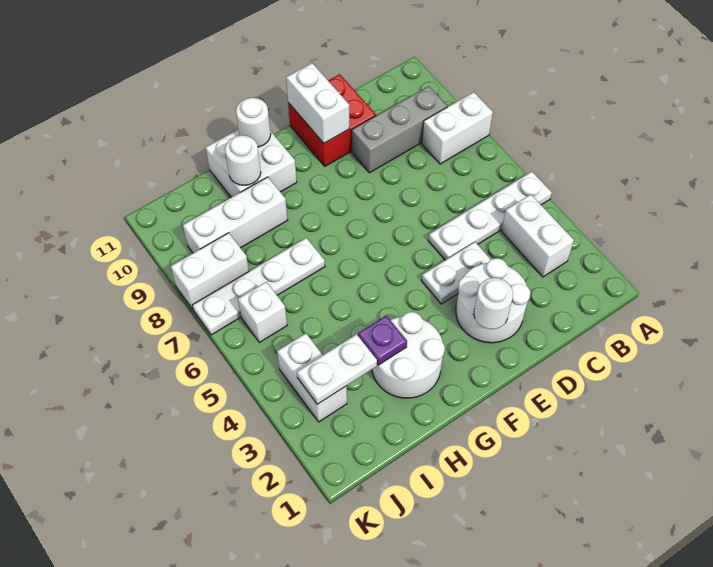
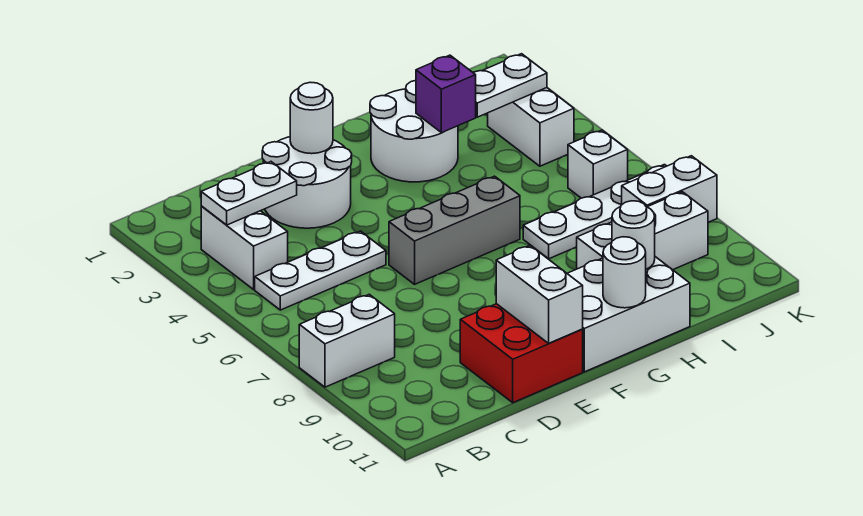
white plate A5:D5 level 1 -> white plate B5:D5 level 1
grey brick B9:D9 level 1 -> grey brick E6:G6 level 1
white plate D4:E4 level 1 -> white plate B3:C3 level 2
white brick G10:H11 level 1 -> white brick F10:H11 level 1
purple plate H3 level 2 -> purple brick H3 level 2

